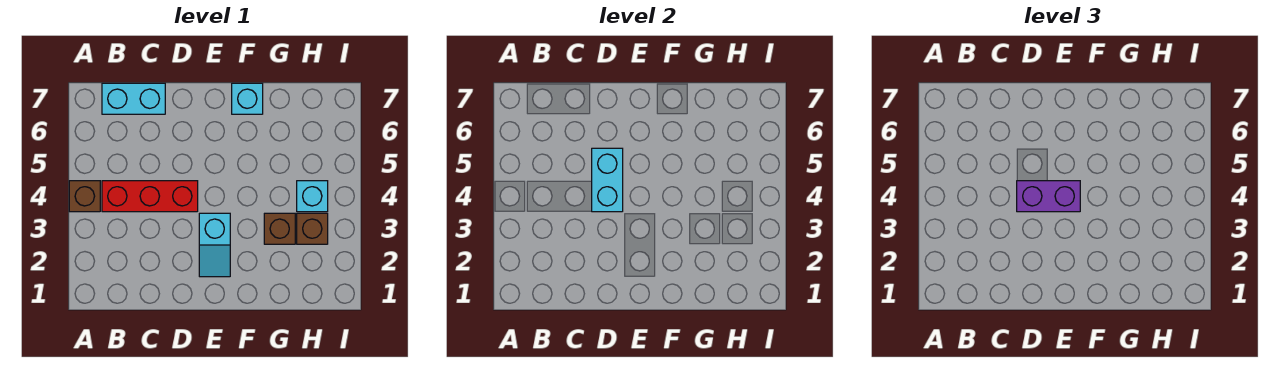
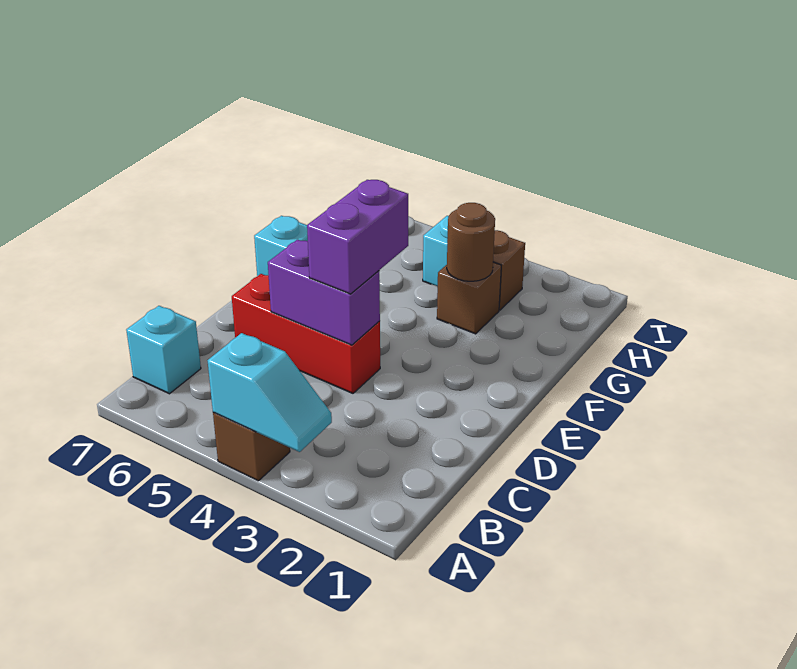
red brick B4:D4 level 1 -> red brick D4:D6 level 1
cyan brick B7:C7 level 1 -> cyan brick B7 level 1
cyan brick D4:D5 level 2 -> purple brick D4:D5 level 2
cyan slope E2:E3 level 1 top 3 -> cyan slope A3:A4 level 2 top 4
none -> brown round brick G3 level 2

